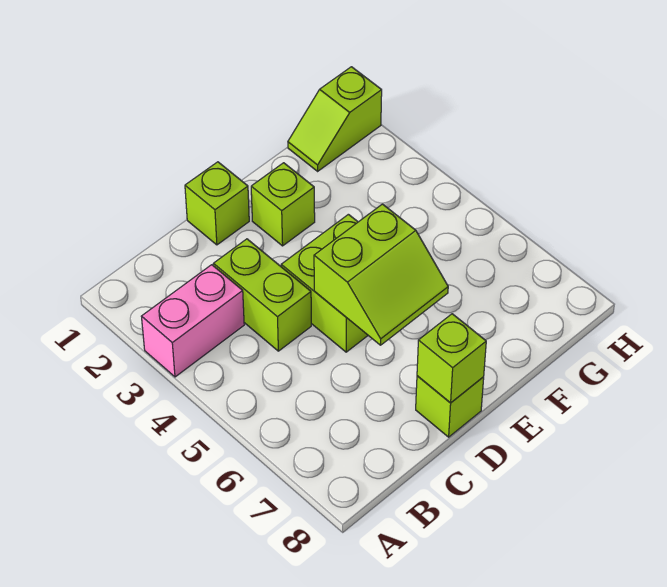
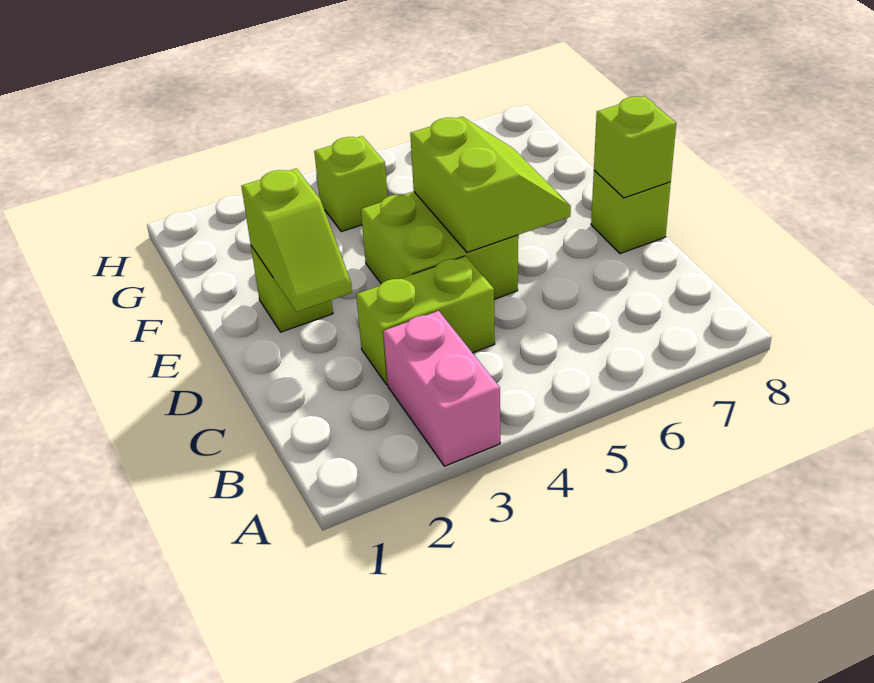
lime brick D1 level 1 -> lime brick G4 level 1
lime slope G1:H1 level 1 top H -> lime slope D2:E2 level 2 top E

